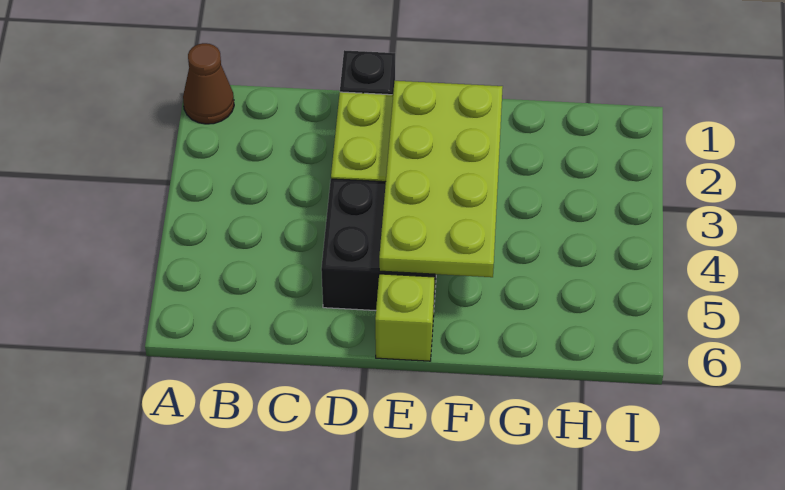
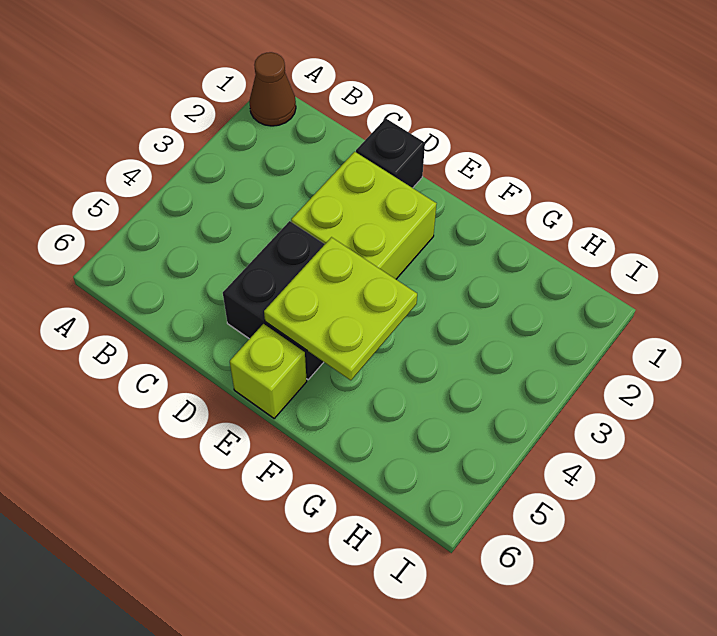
lime plate E2:F5 level 2 -> lime plate E4:F5 level 2

